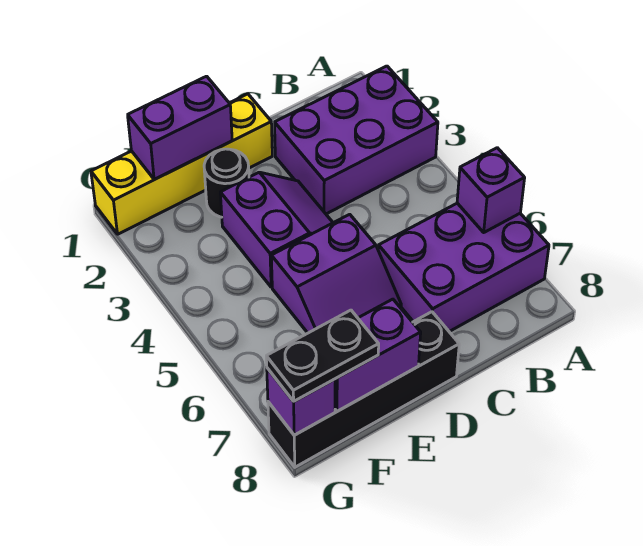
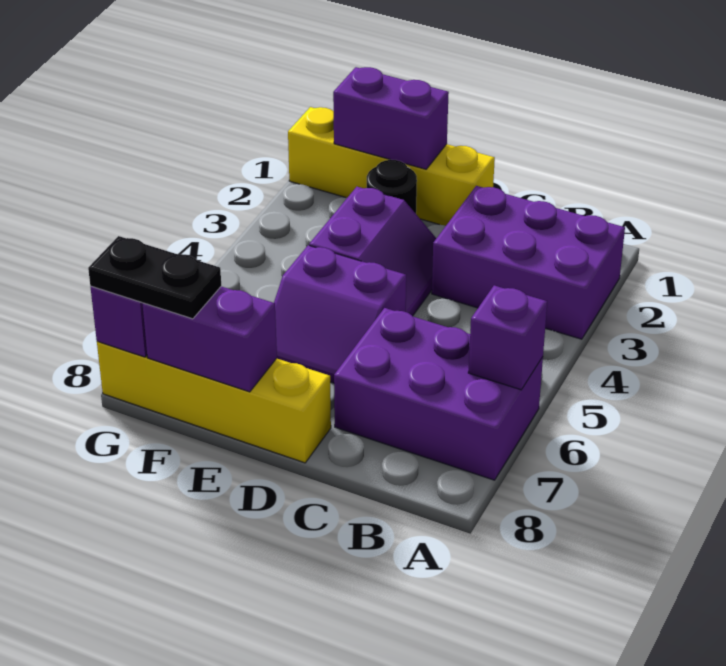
black brick D8:G8 level 1 -> yellow brick D8:G8 level 1

